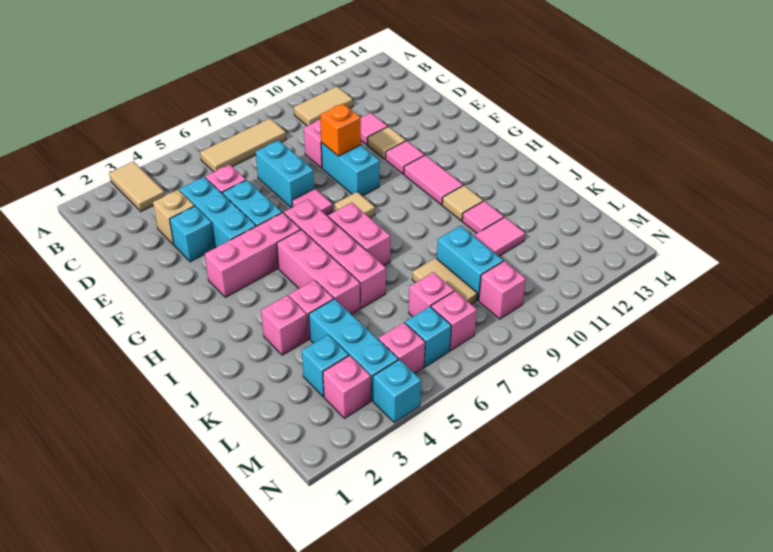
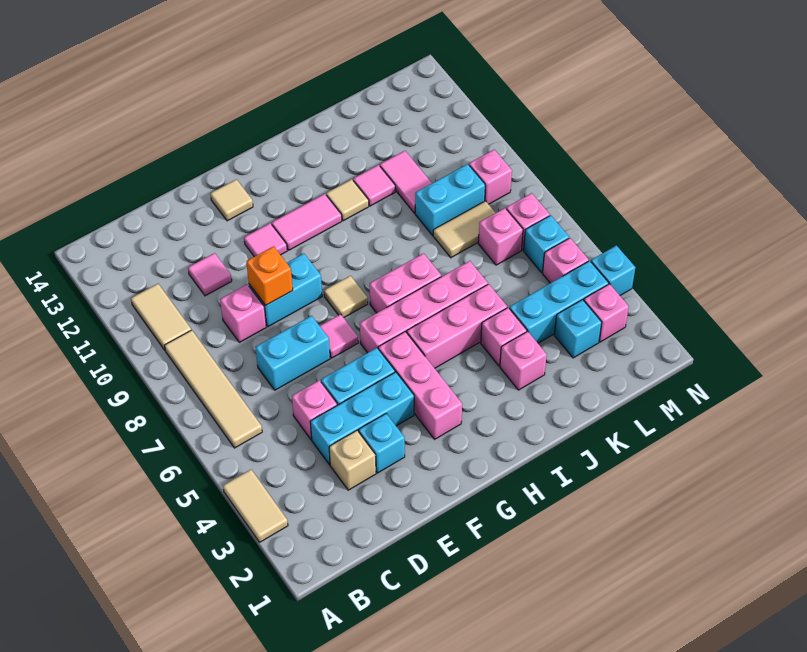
tan tile A3:B3 level 1 -> tan tile A3:A4 level 1
tan tile B6:B8 level 1 -> tan tile B6:B9 level 1
tan tile E11 level 1 -> tan tile F13 level 1

